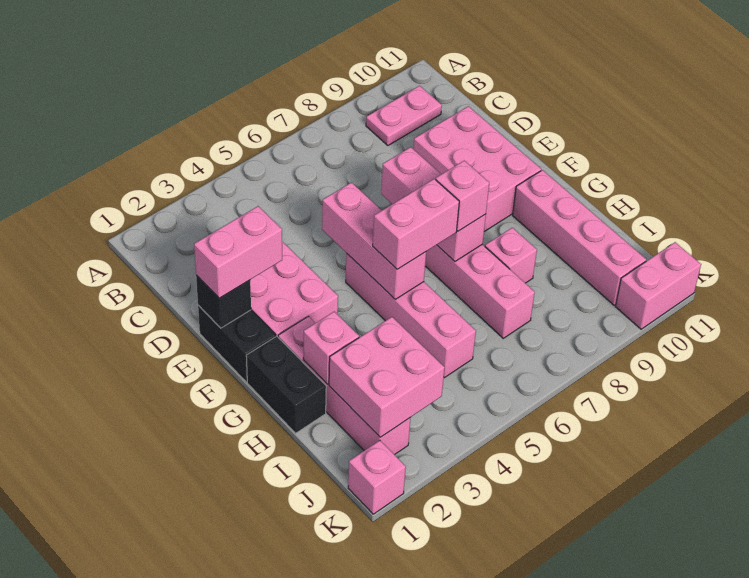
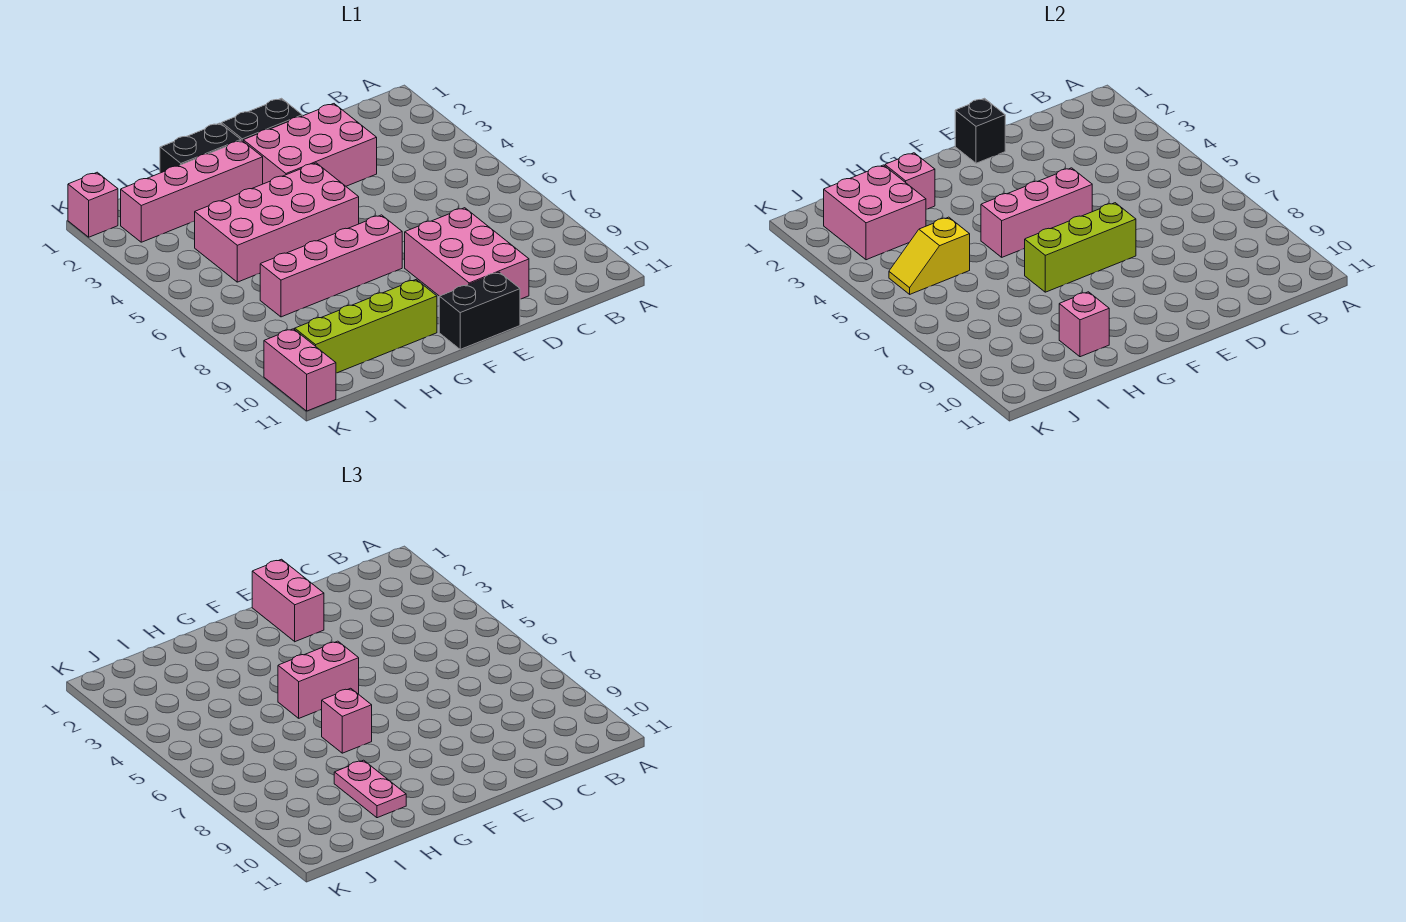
pink plate B9:B10 level 1 -> pink plate H9:H10 level 3
pink brick D9:F10 level 1 -> pink brick D8:E10 level 1
pink brick E7:G7 level 2 -> lime brick E7:G7 level 2
none -> black brick E11:F11 level 1
pink brick F5:I5 level 1 -> pink brick F4:I5 level 1
pink brick G5:G6 level 3 -> pink brick F5:G5 level 3
pink brick G10:J10 level 1 -> lime brick G10:J10 level 1
pink brick H8 level 1 -> pink brick H10 level 2
none -> yellow slope I5:J5 level 2 top I

